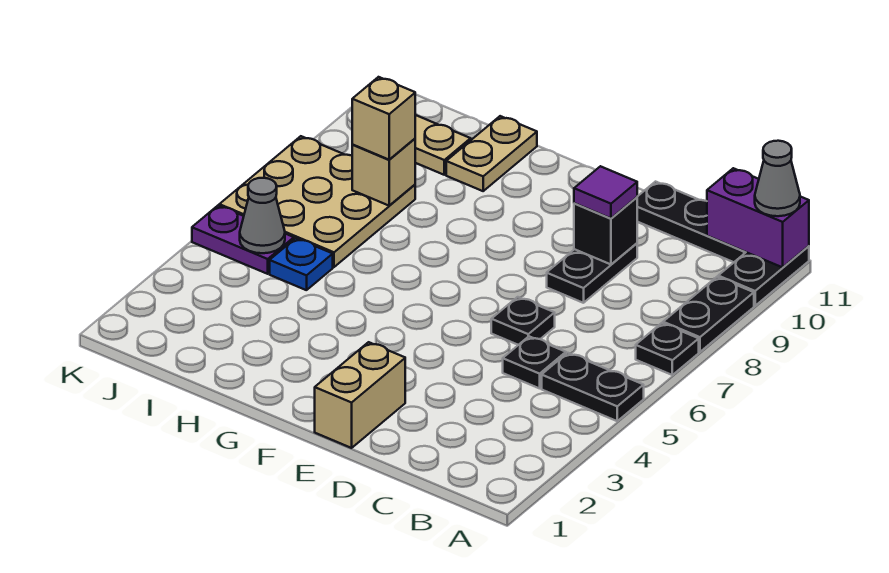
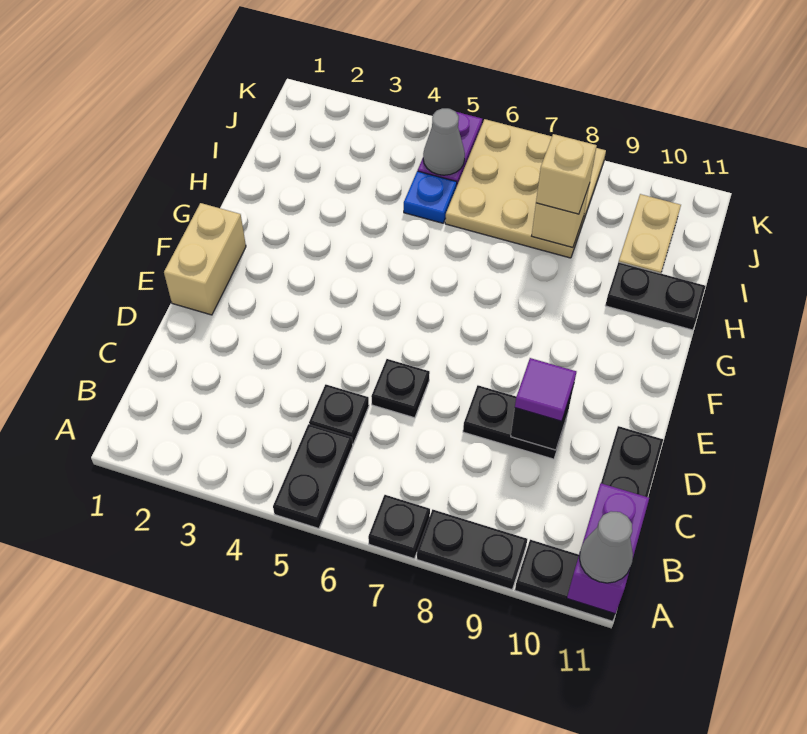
tan brick E1:E2 level 1 -> tan brick E1:F1 level 1
tan plate H10:H11 level 1 -> black plate H10:H11 level 1

